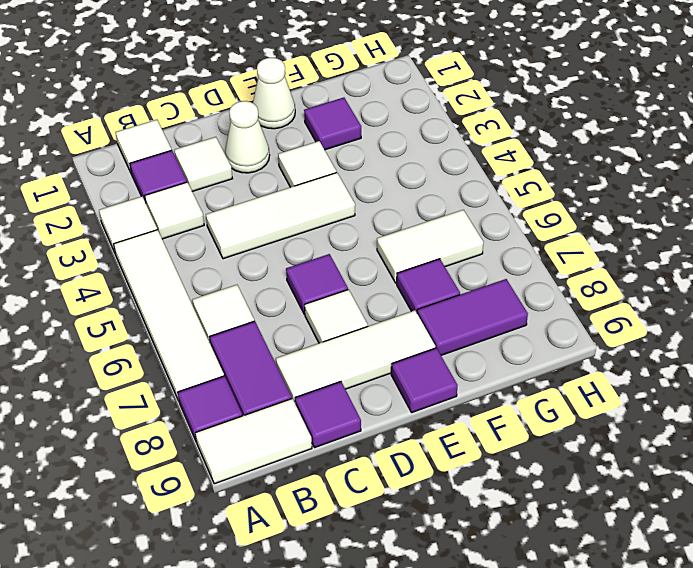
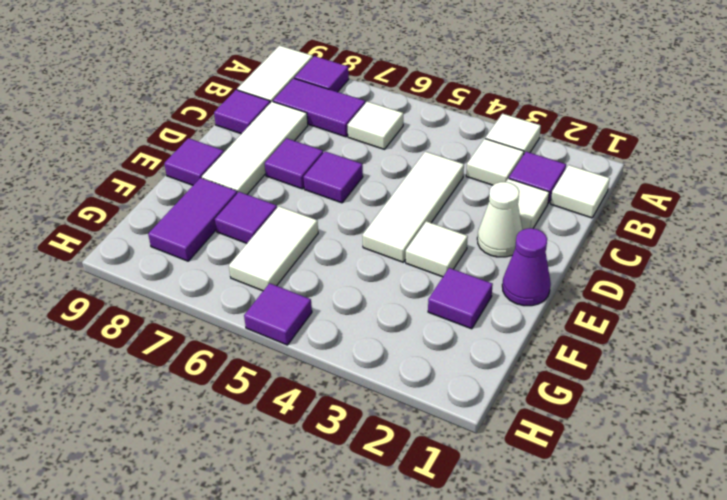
white tile A4:A7 level 1 -> none
white tile D7 level 1 -> purple tile D7 level 1
white cone E1 level 1 -> purple cone E1 level 1
none -> purple tile H5 level 1

